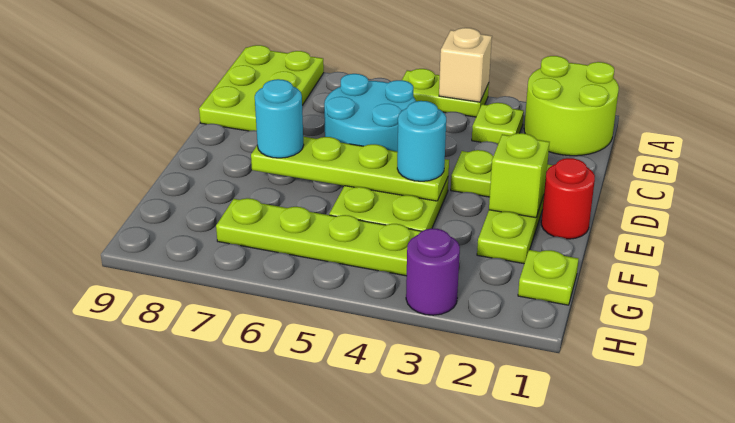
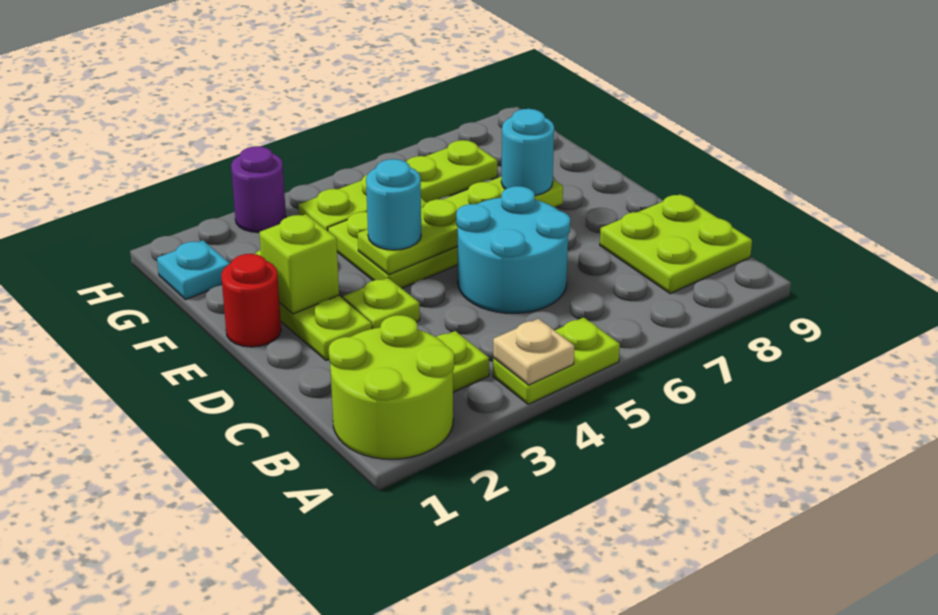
tan brick A4 level 2 -> tan plate A4 level 2
lime plate A8:C9 level 1 -> lime plate B8:C9 level 1
lime plate G1 level 1 -> cyan plate G1 level 1

